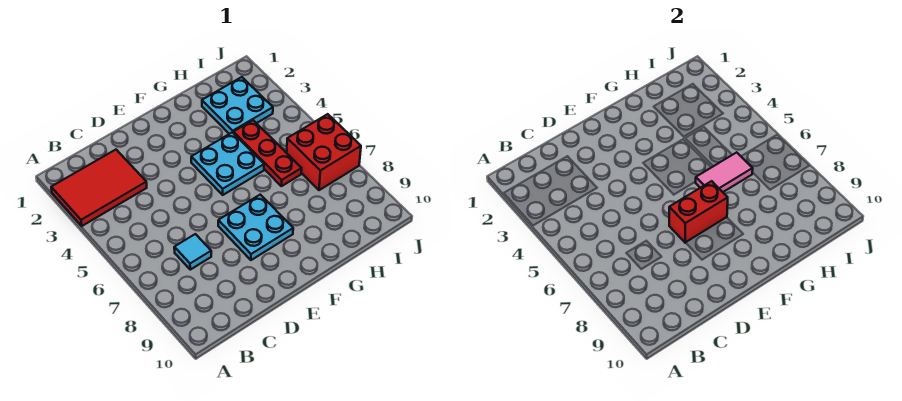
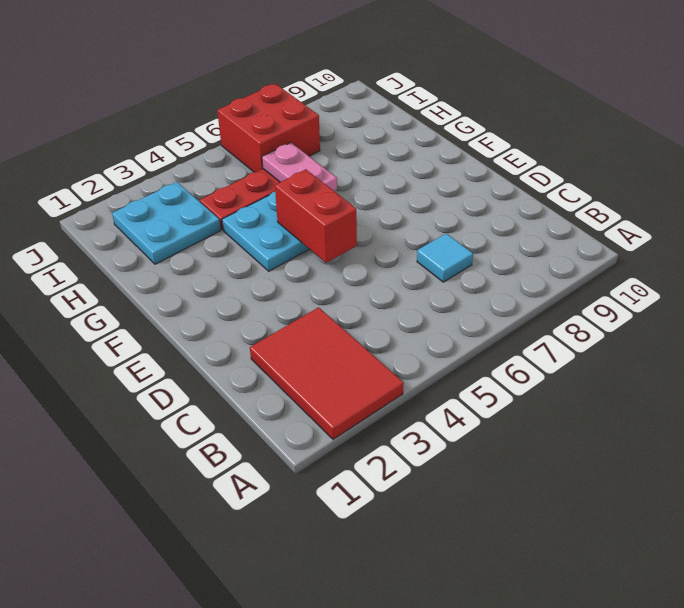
cyan plate E7:F8 level 1 -> none
red brick E7:F7 level 2 -> red brick E5:F5 level 2
pink tile G6:H6 level 2 -> pink plate G6:H6 level 2

